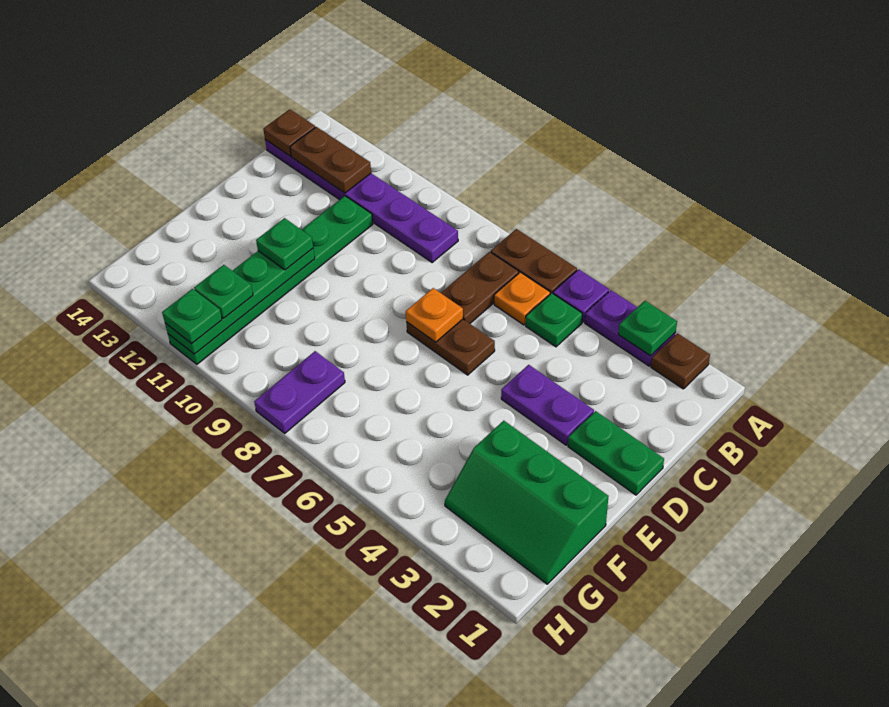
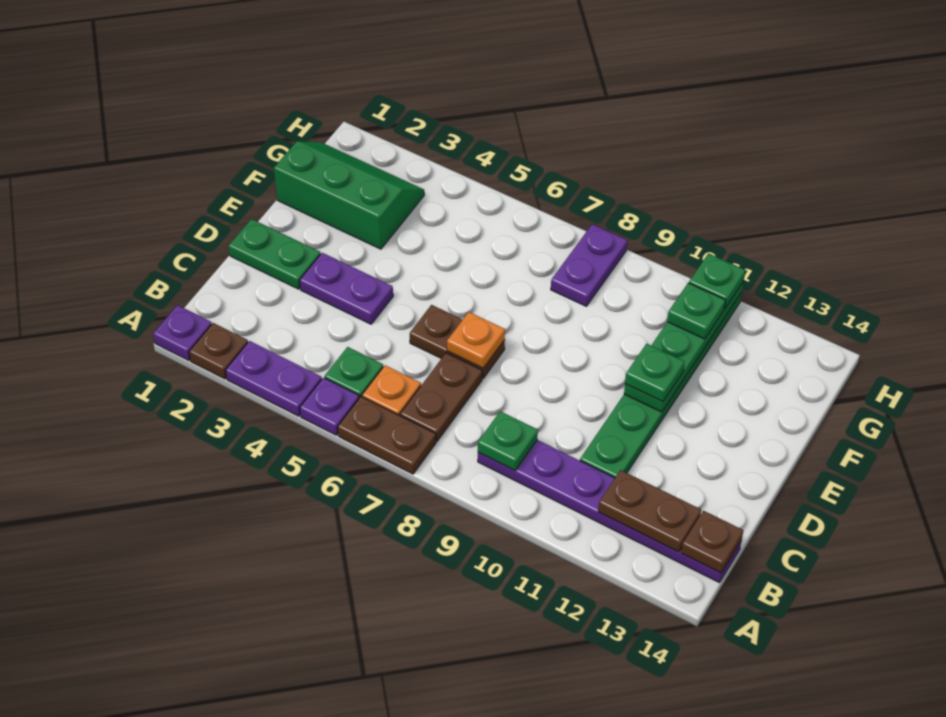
none -> purple plate A1 level 1
green plate A3 level 2 -> green plate B9 level 2

